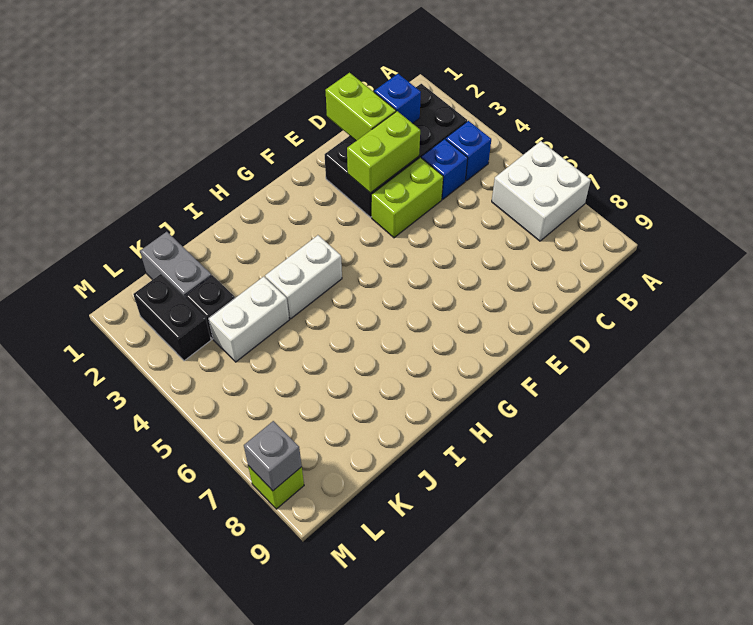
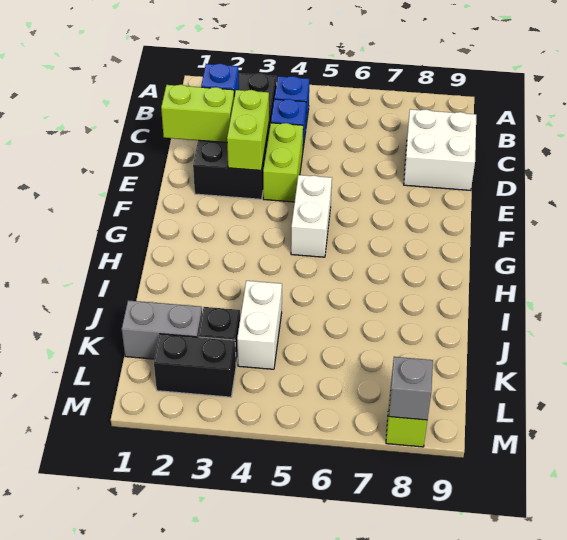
white brick A6:B7 level 1 -> white brick C8:D9 level 1
white brick H4:I4 level 1 -> white brick F5:G5 level 1

